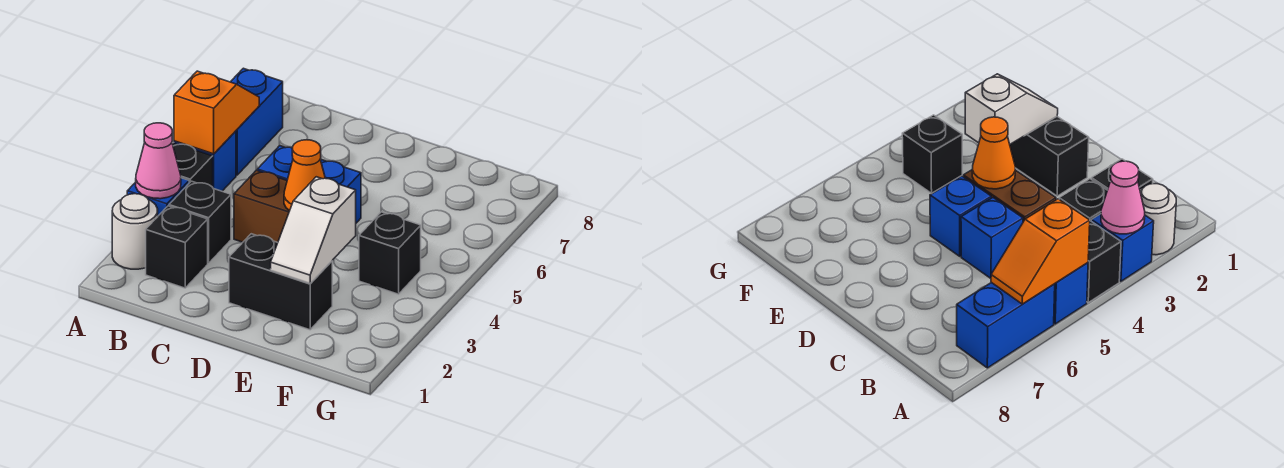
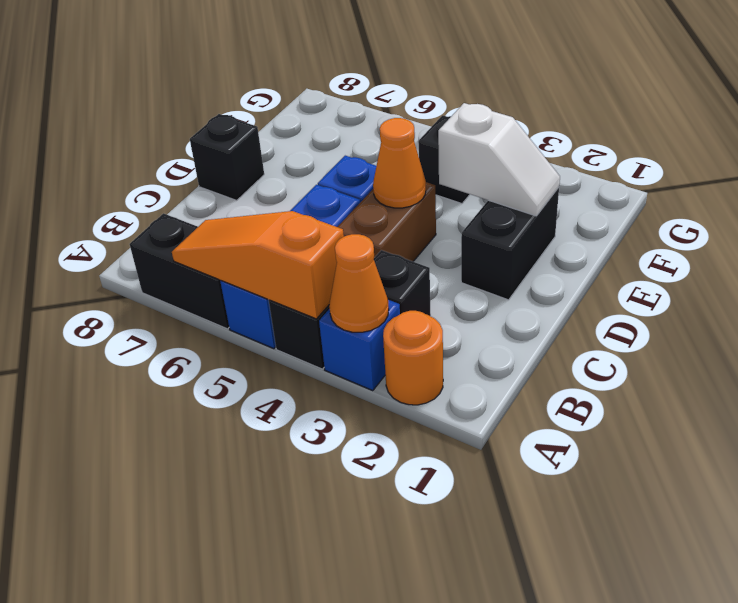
white round brick A2 level 1 -> orange round brick A2 level 1
pink cone A3 level 2 -> orange cone A3 level 2
orange slope A5:A6 level 2 top 5 -> orange slope A4:A6 level 2 top 4
blue brick A6:A7 level 1 -> black brick A6:A7 level 1
black brick B2 level 1 -> black brick D8 level 1

